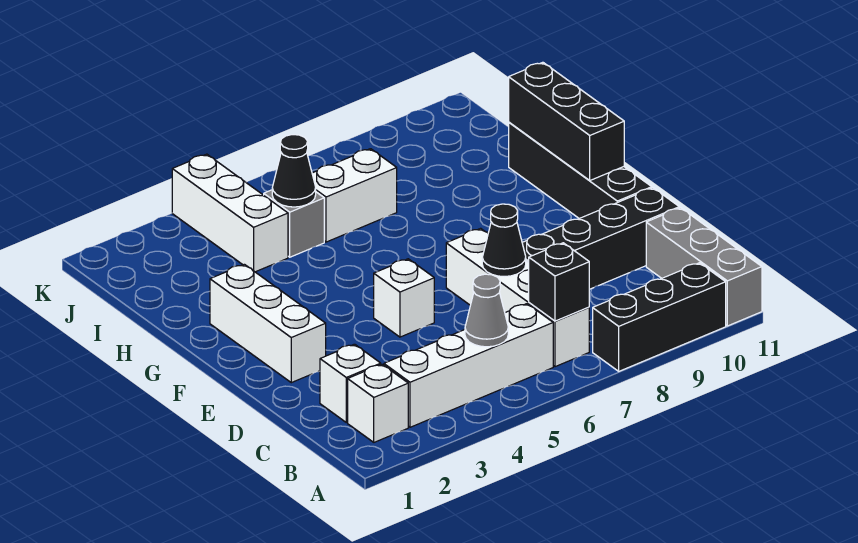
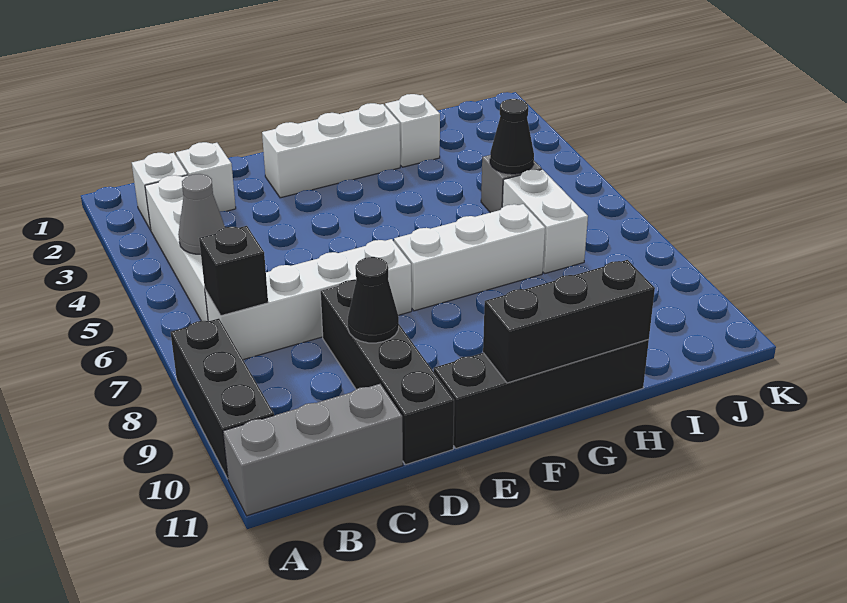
black cone D7 level 2 -> black cone D9 level 2
white brick E5 level 1 -> white brick H2 level 1
white brick I4:K4 level 1 -> white brick F7:H7 level 1

